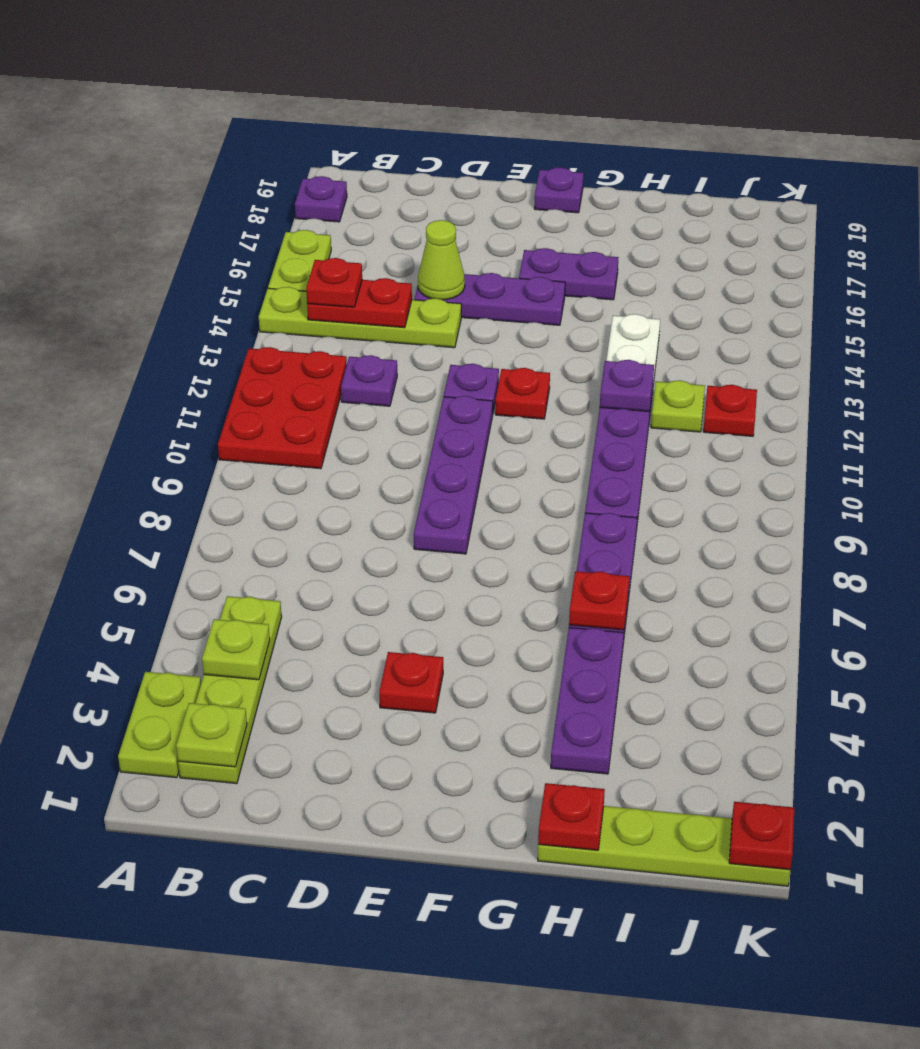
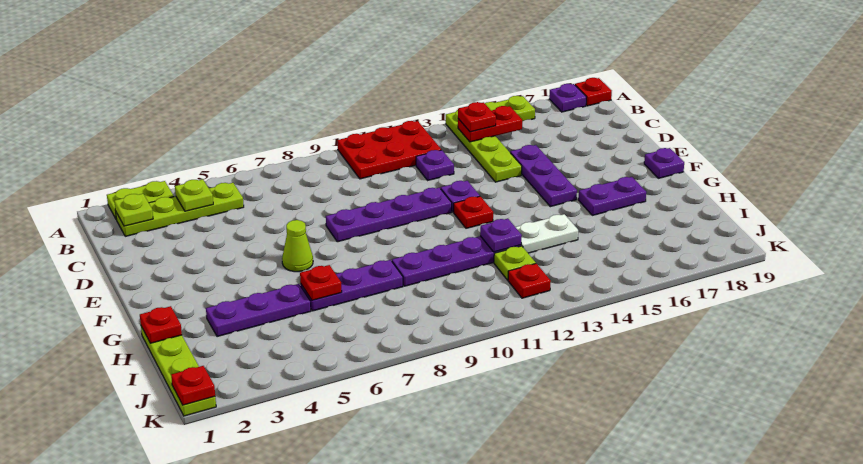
red plate B14:C14 level 2 -> red plate B14:B15 level 2
lime cone D15 level 2 -> lime cone F6 level 1
red plate E4 level 1 -> red plate A19 level 1
purple plate F16:G16 level 1 -> purple plate G16:G17 level 1

